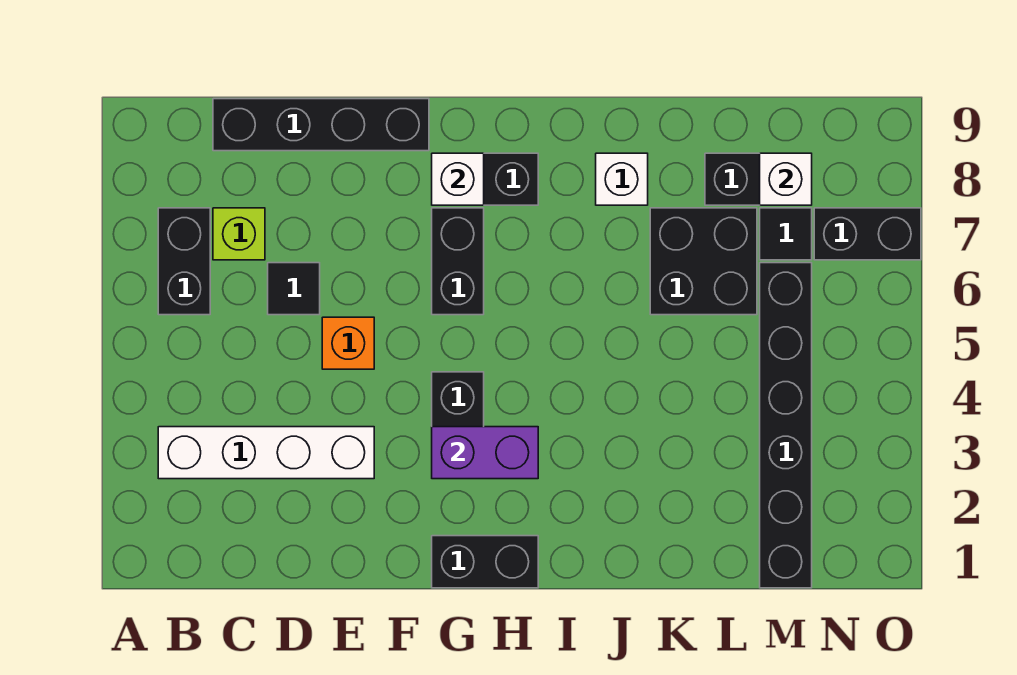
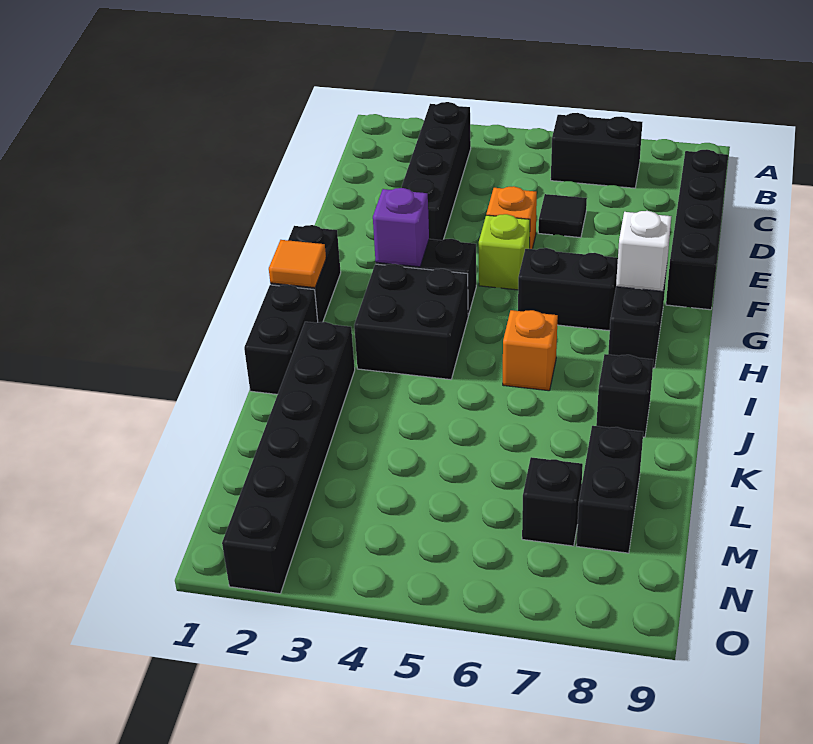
white brick B3:E3 level 1 -> black brick B3:E3 level 1
lime brick C7 level 1 -> lime brick F5 level 1
purple brick G3:H3 level 2 -> purple brick G3 level 2
none -> orange tile H1 level 2
none -> orange brick I6 level 1
white brick J8 level 1 -> black brick J8 level 1
black brick K6:L7 level 1 -> black brick H3:I4 level 1
black brick M1:M6 level 1 -> black brick J2:O2 level 1
black tile M7 level 1 -> black brick M7 level 1
white brick M8 level 2 -> none
black brick N7:O7 level 1 -> black brick I1:J1 level 1

